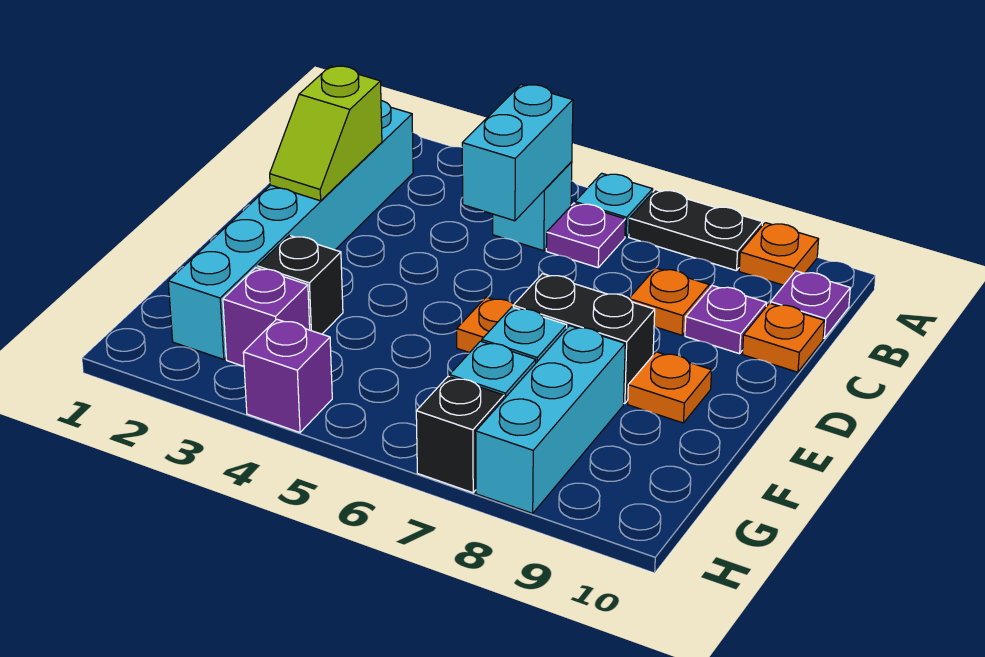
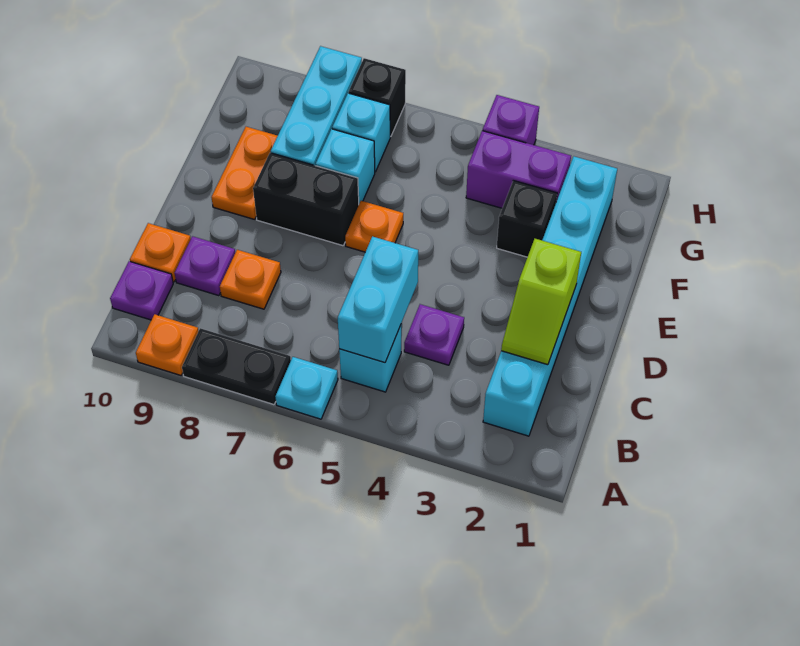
purple plate B6 level 1 -> purple plate C4 level 1
lime slope C2:D2 level 2 top C -> lime slope C2:D2 level 2 top D
orange plate E9 level 1 -> orange plate E9:F9 level 1
purple brick G3 level 1 -> purple brick G3:G4 level 1

